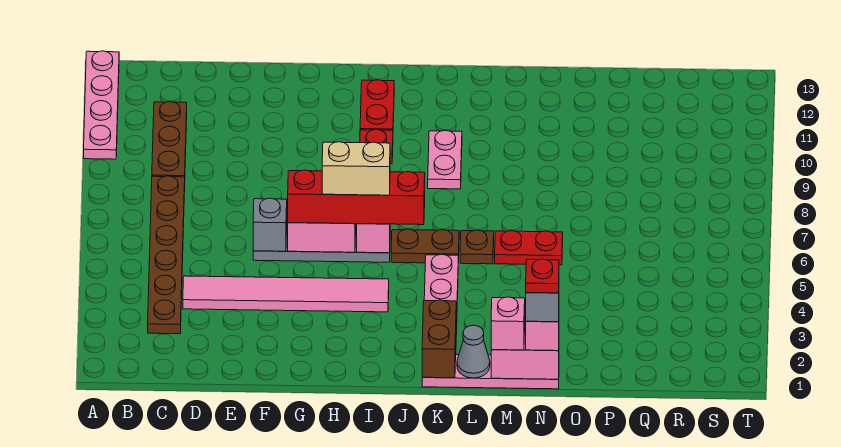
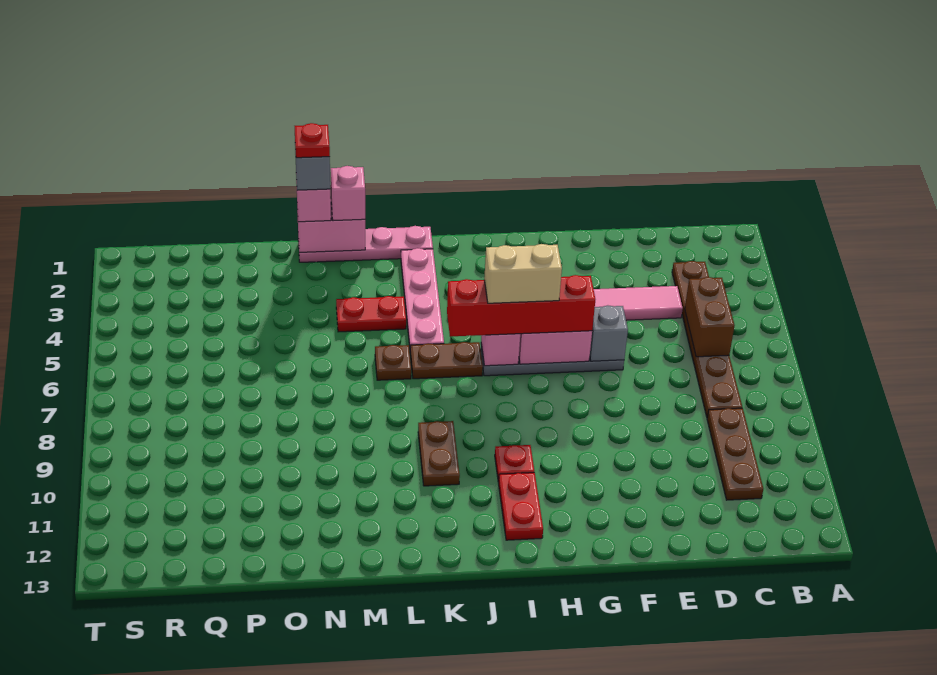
pink plate A10:A13 level 1 -> none
brown brick K1:K2 level 2 -> brown brick C5:C6 level 2
pink plate K9:K10 level 1 -> brown plate K9:K10 level 1
grey cone L1 level 2 -> none
red plate M6:N6 level 1 -> red plate L4:M4 level 1

